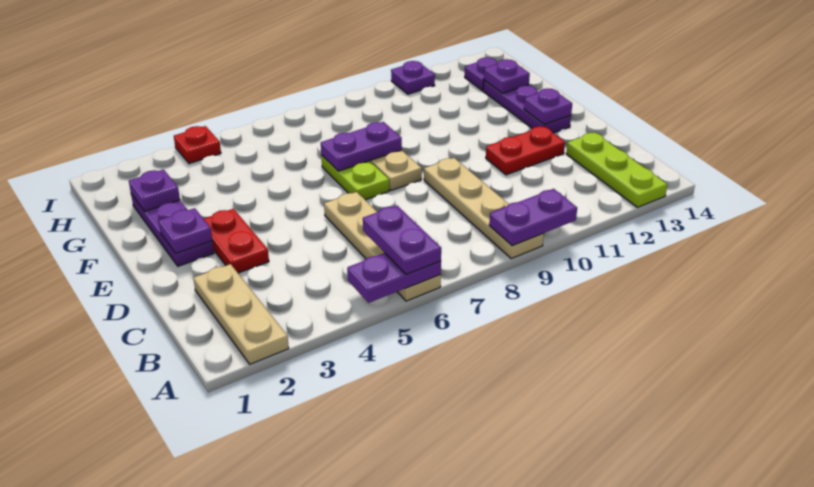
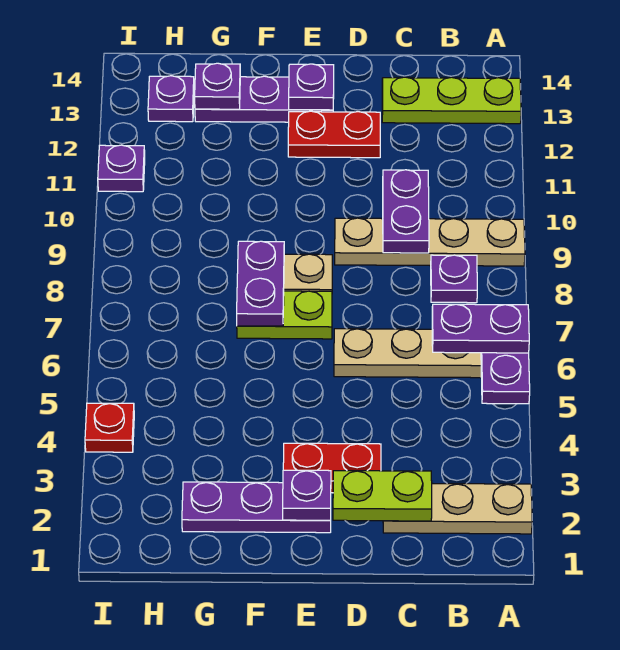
purple plate A9:A10 level 2 -> purple plate C9:C10 level 2
none -> lime plate C2:D2 level 2
red plate D11:D12 level 1 -> red plate D12:E12 level 1
purple plate G2 level 2 -> purple plate B8 level 1

